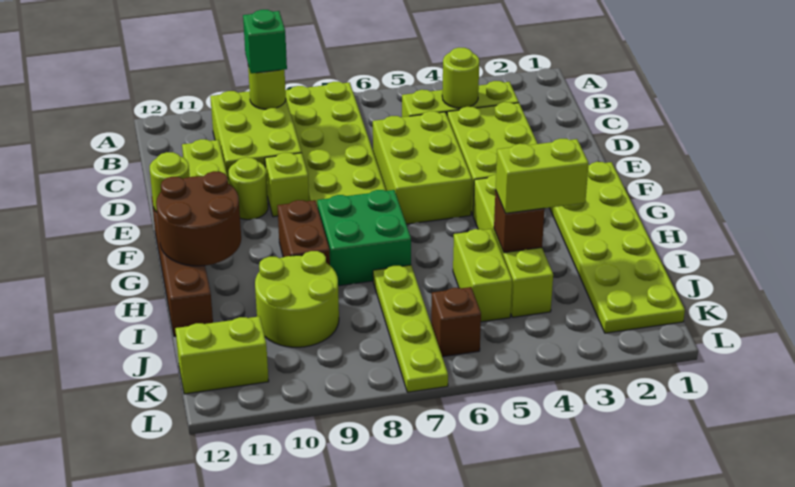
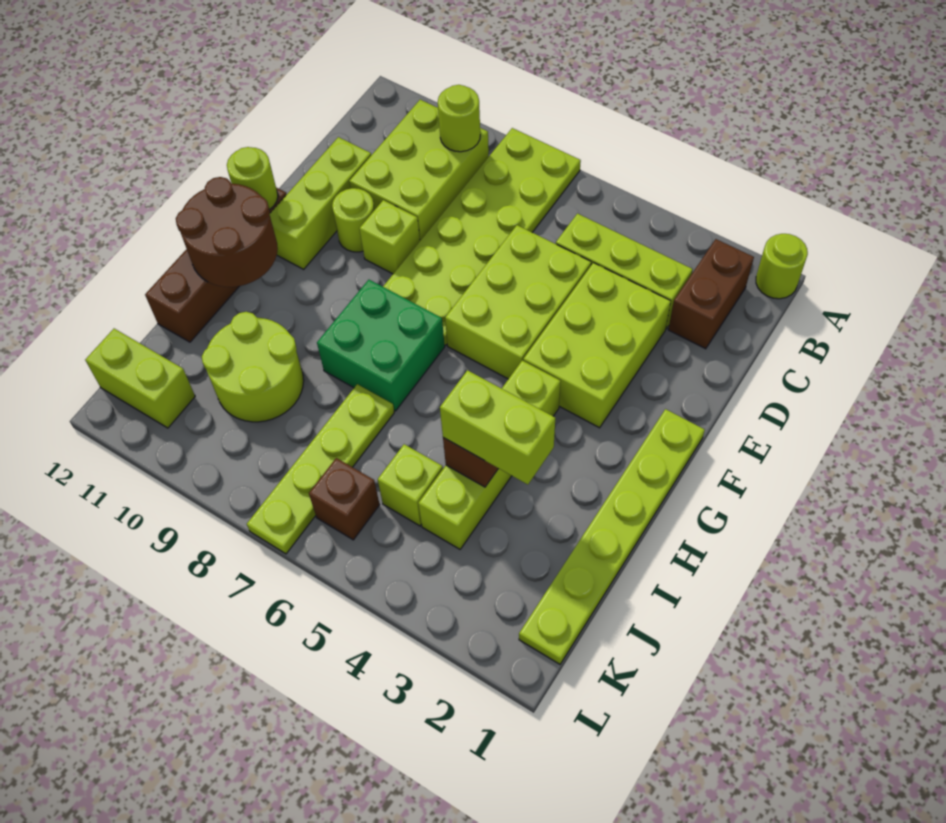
green brick B9 level 3 -> none
lime round brick C4 level 2 -> lime round brick A1 level 1
lime plate F1:K2 level 1 -> lime plate F1:K1 level 1
brown brick G9:H9 level 1 -> brown brick B2:C2 level 1
lime brick I5:J5 level 1 -> lime brick J5 level 1

